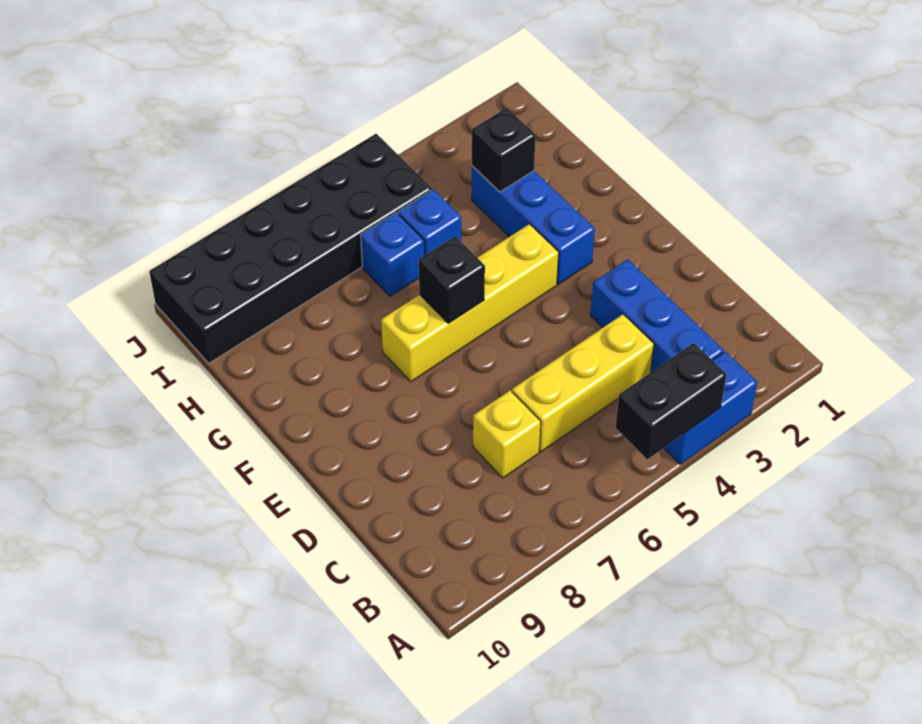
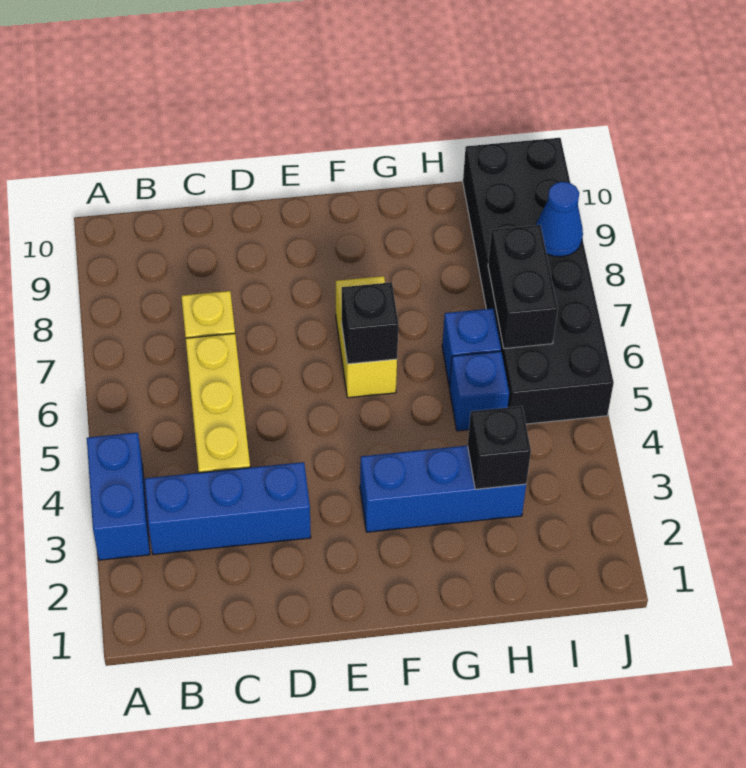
black brick A4:A5 level 2 -> black brick I6:I7 level 2
yellow brick F4:F7 level 1 -> yellow brick F6:F7 level 1
none -> blue cone J8 level 2

